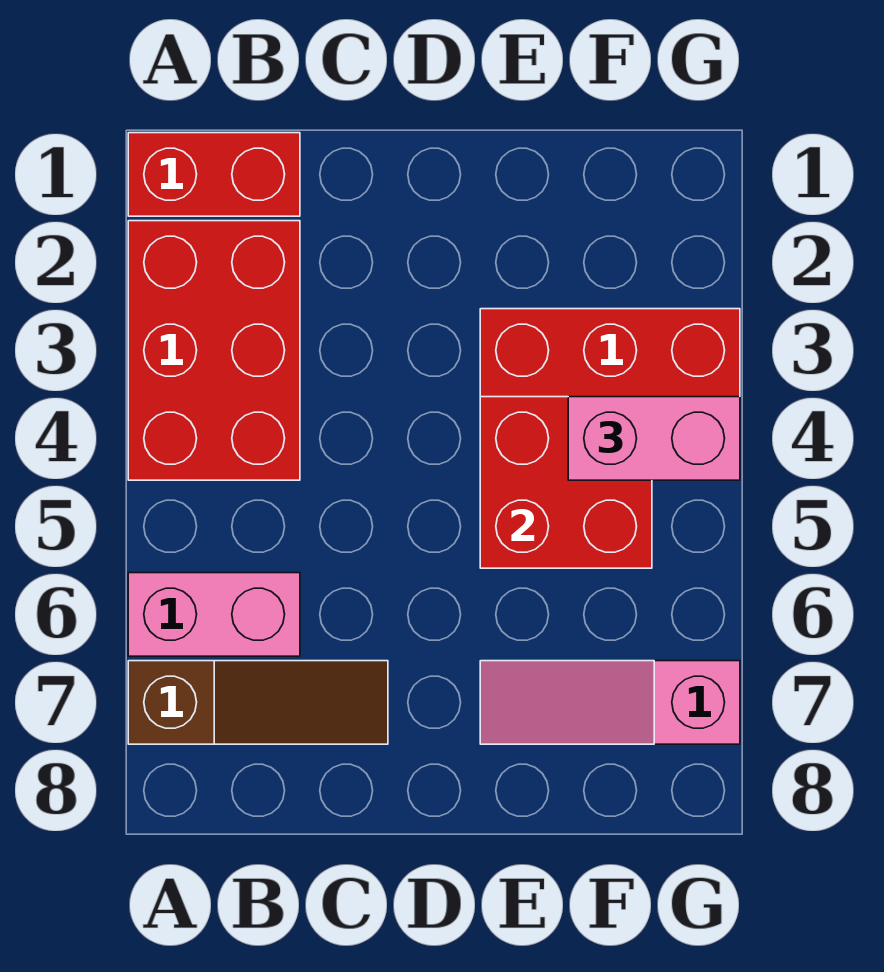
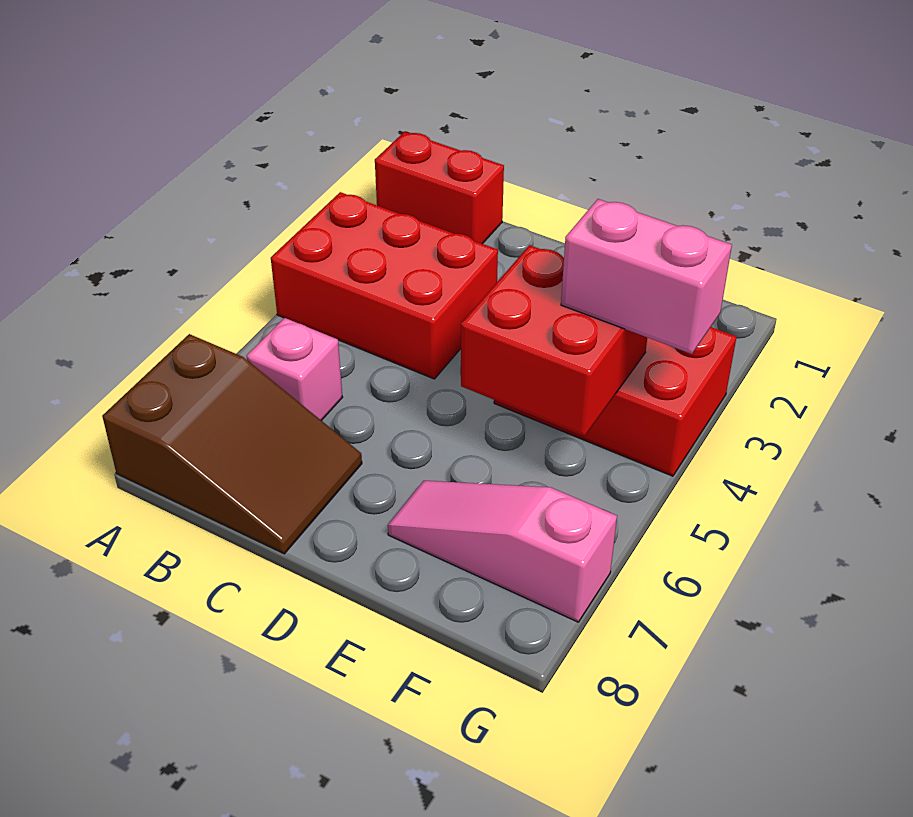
red brick A2:B4 level 1 -> red brick A3:C4 level 1
pink brick A6:B6 level 1 -> pink brick B6 level 1
brown slope A7:C7 level 1 top A -> brown slope A7:C8 level 1 top A

